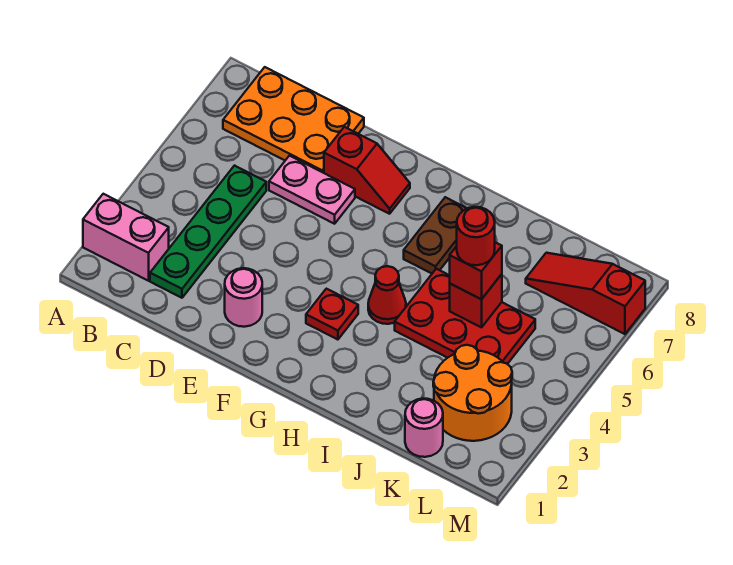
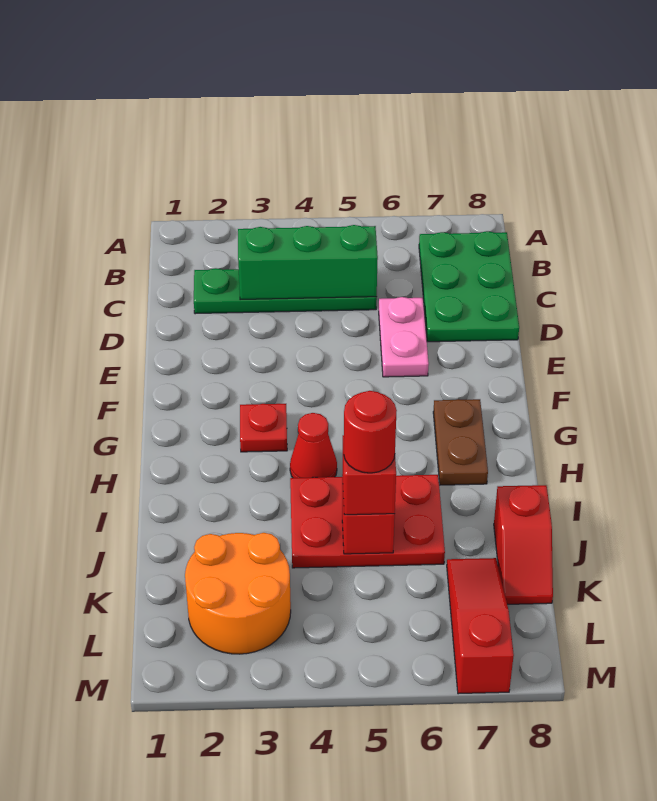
pink brick A2:B2 level 1 -> none
orange plate B7:D8 level 1 -> green plate B7:D8 level 1
none -> green brick C3:C5 level 2
pink round brick E2 level 1 -> none
red slope E7:F7 level 1 top E -> red slope J8:K8 level 1 top J
brown plate H6:H7 level 1 -> brown plate G7:H7 level 1
red plate I4:K5 level 1 -> red plate I4:J6 level 1
pink round brick K1 level 1 -> none

